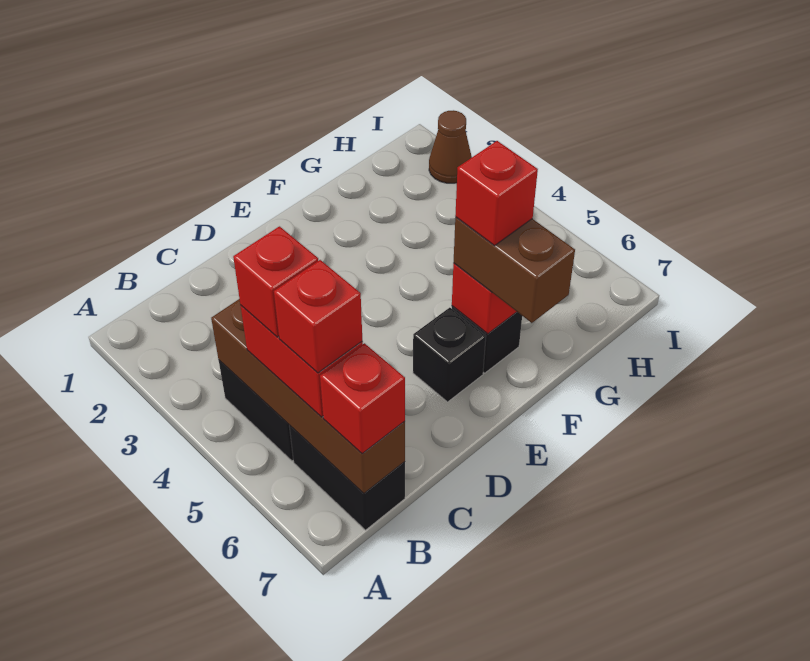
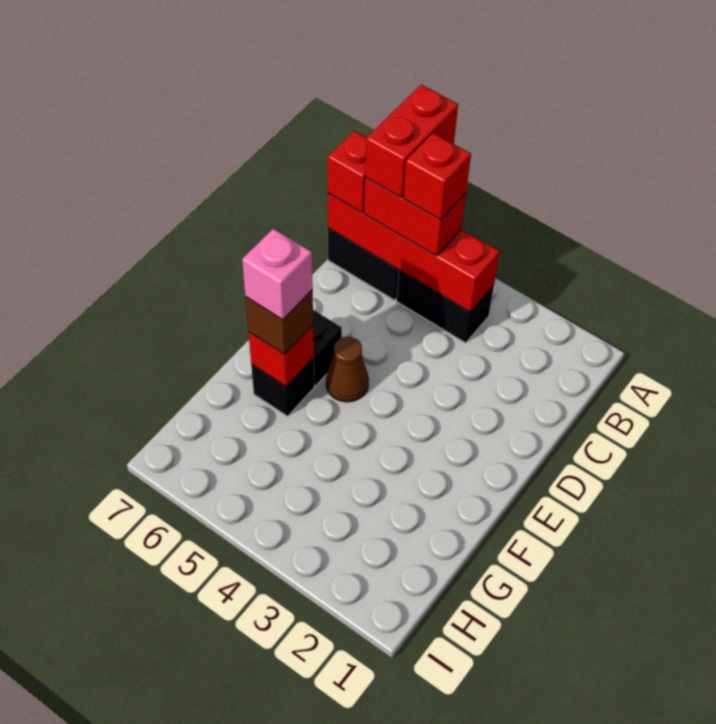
brown brick B4:B7 level 2 -> red brick B4:B7 level 2
red brick B6 level 4 -> red brick A6:B6 level 4
brown brick F6:F7 level 3 -> brown brick F6 level 3
red brick F6 level 4 -> pink brick F6 level 4
brown cone I2 level 1 -> brown cone E5 level 1

